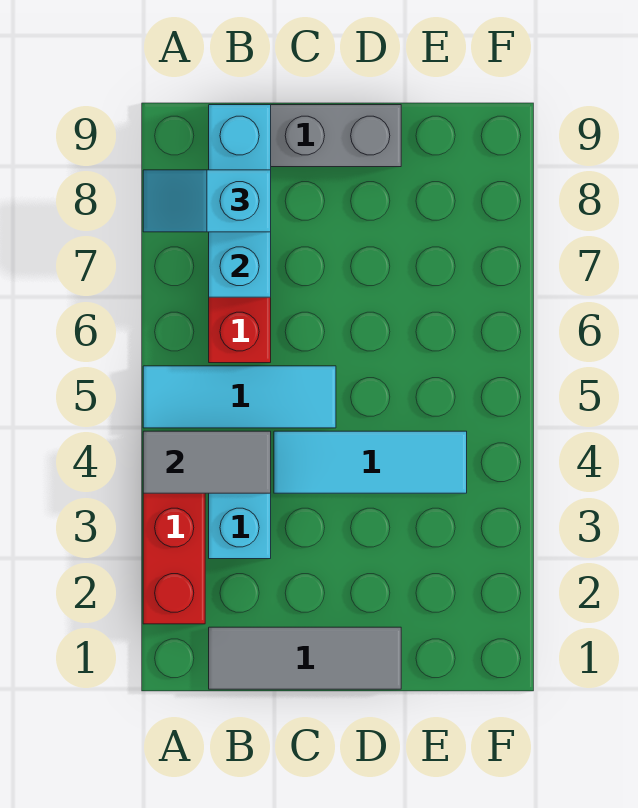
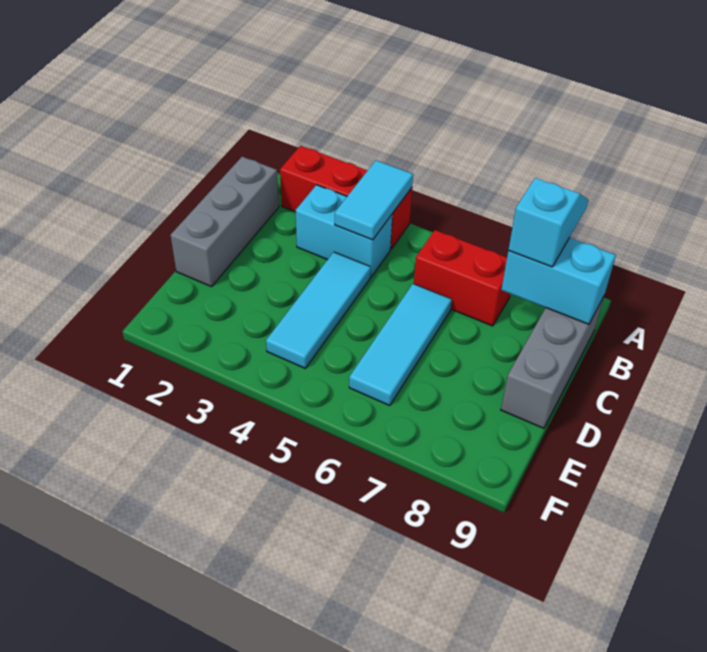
grey tile A4:B4 level 2 -> cyan tile A4:B4 level 2
cyan tile A5:C5 level 1 -> cyan tile C6:E6 level 1
grey tile B1:D1 level 1 -> grey brick B1:D1 level 1
cyan brick B7:B9 level 2 -> cyan brick B8:B9 level 2

